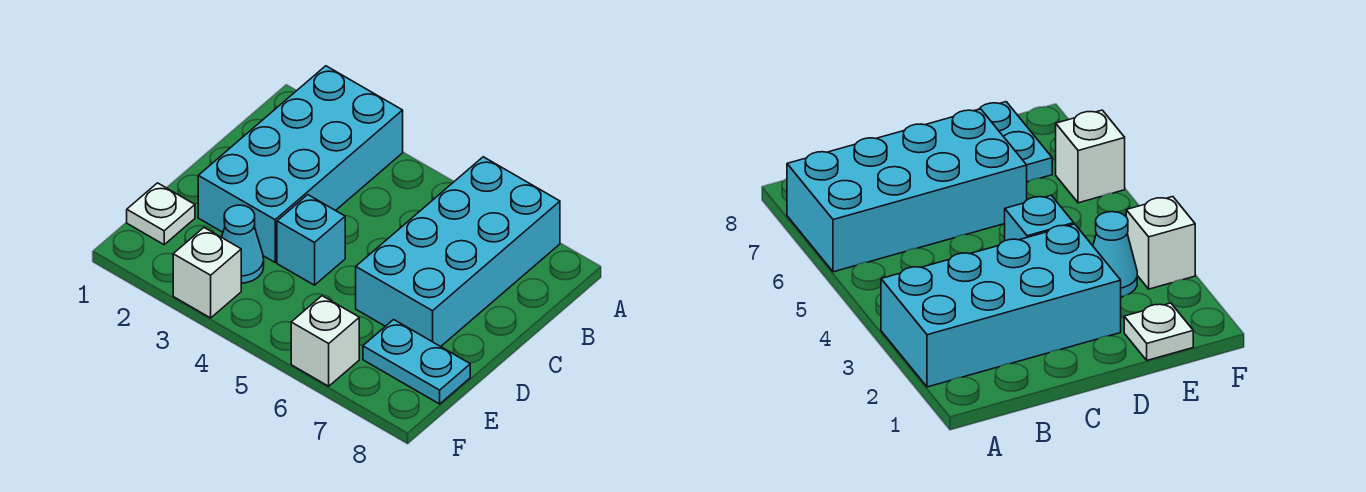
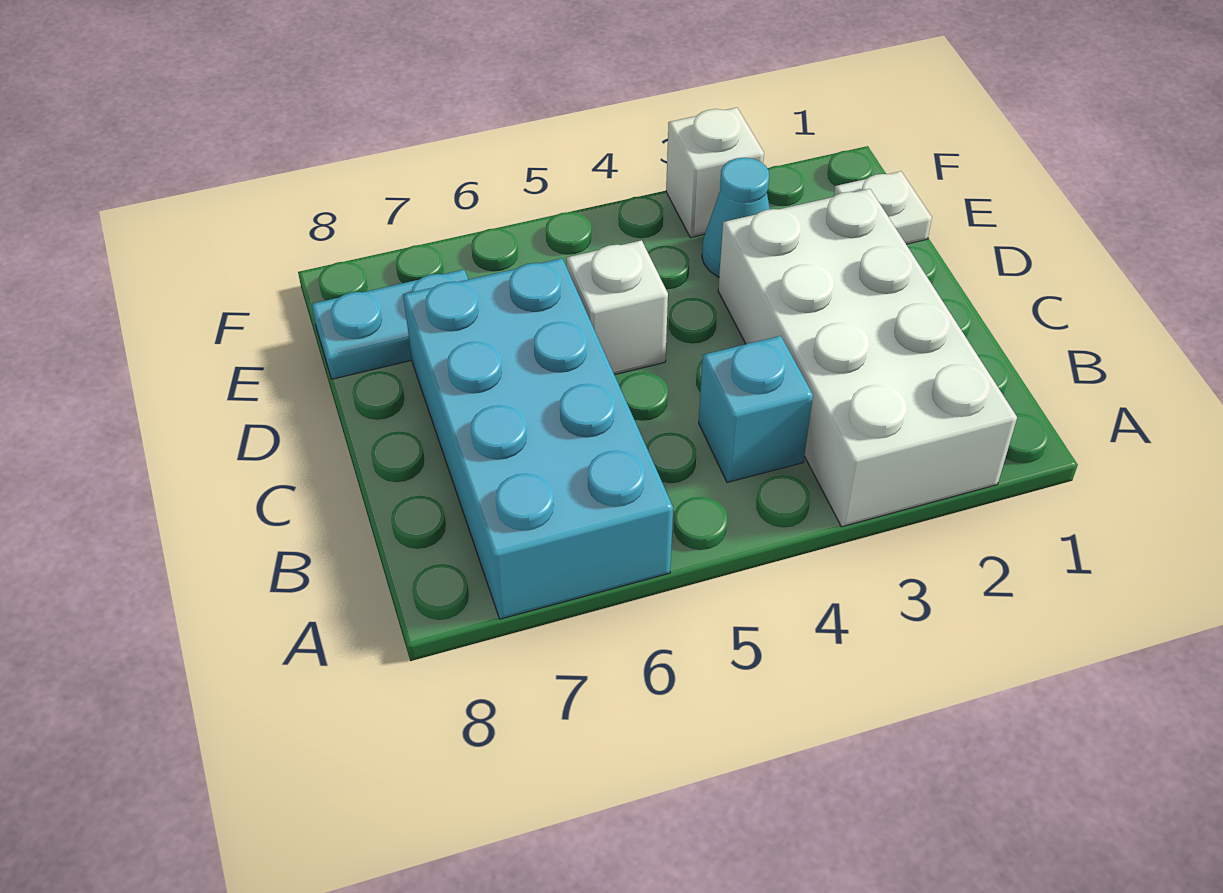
cyan brick A2:D3 level 1 -> white brick A2:D3 level 1
cyan brick D4 level 1 -> cyan brick B4 level 1
white brick F6 level 1 -> white brick D5 level 1

